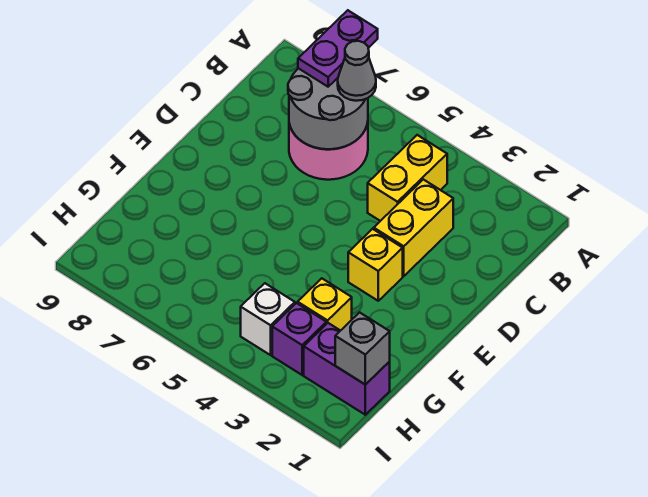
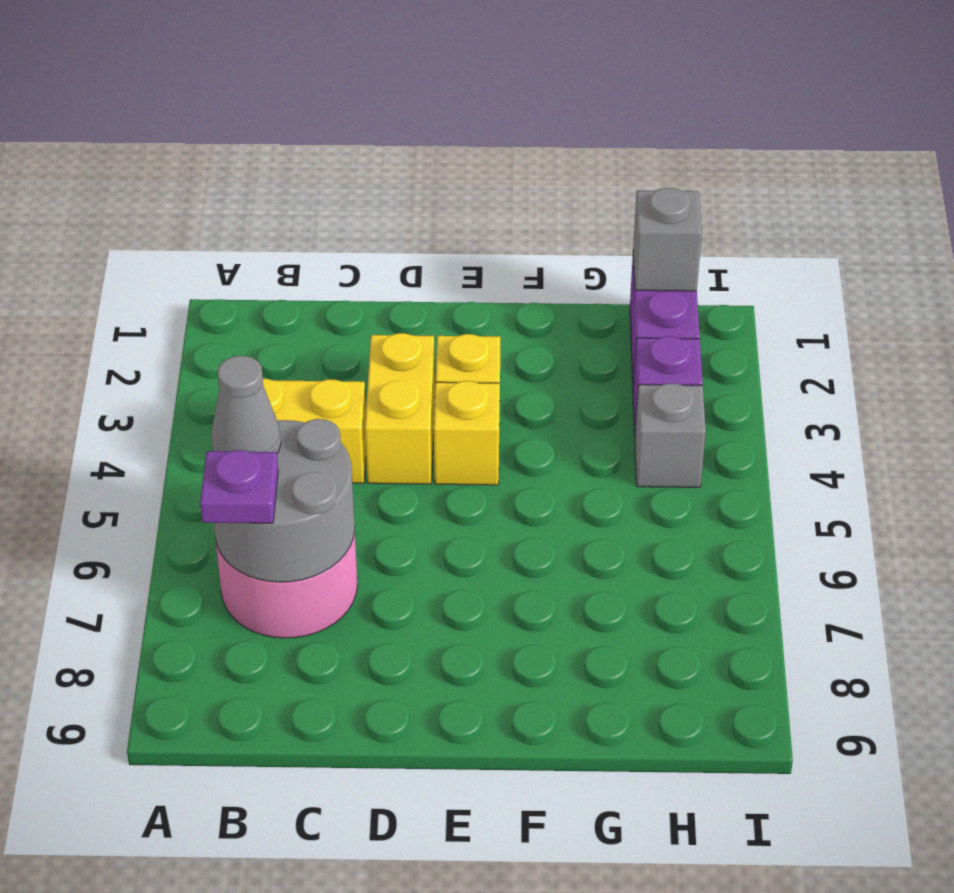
purple plate A7:B7 level 3 -> purple plate B7 level 3
yellow brick C3:D3 level 1 -> yellow brick D3:D4 level 1
yellow brick G3 level 1 -> yellow brick E4 level 1
white brick H4 level 1 -> grey brick H4 level 1

